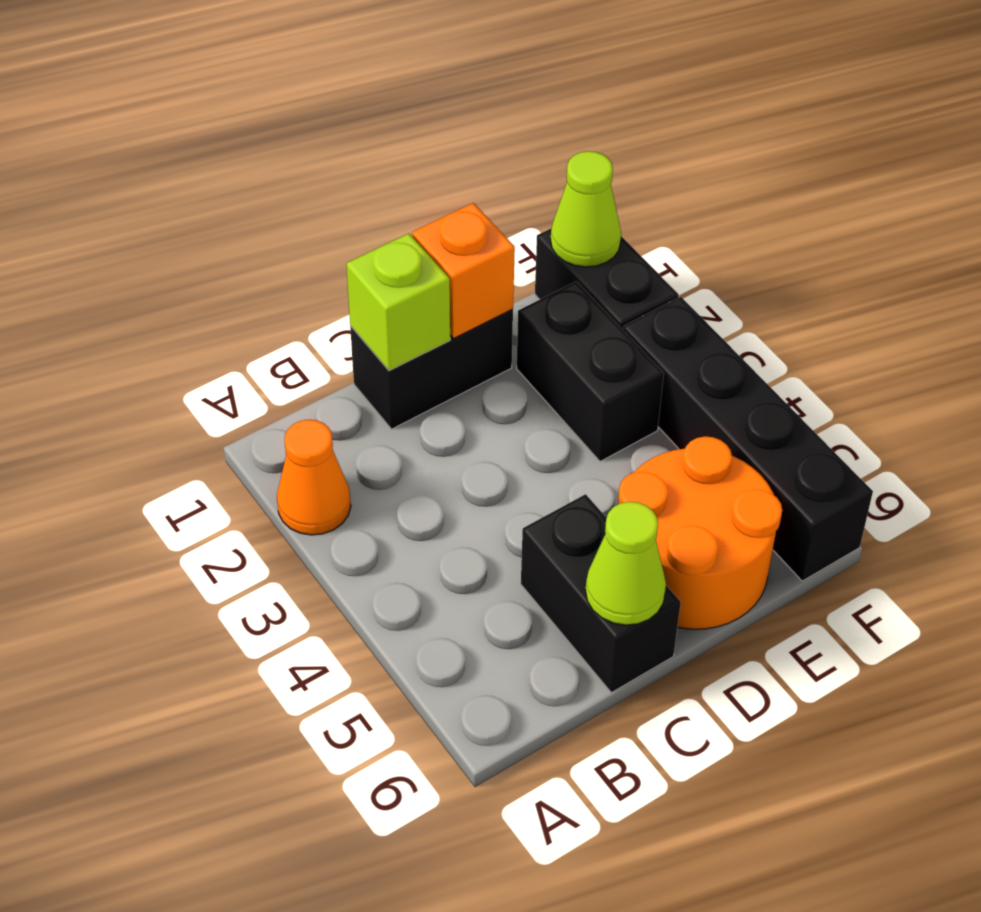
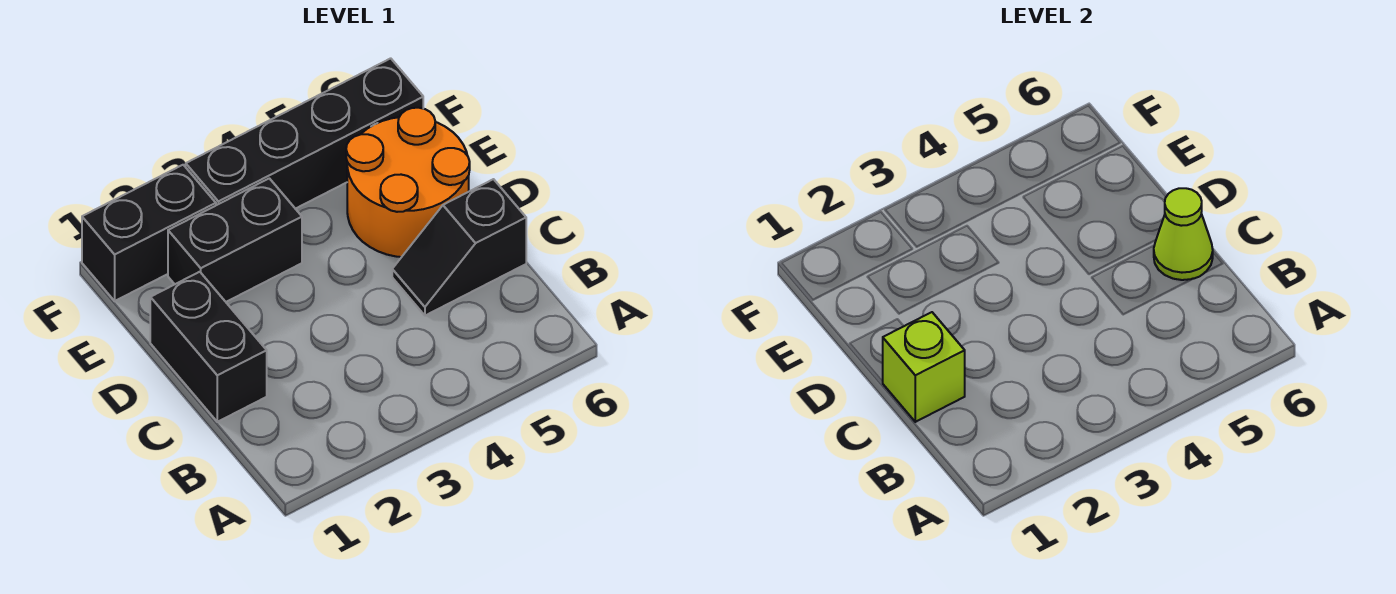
orange cone A2 level 1 -> none
black brick C5:C6 level 1 -> black slope C5:C6 level 1 top 6
orange brick D1 level 2 -> none
lime cone F1 level 2 -> none

